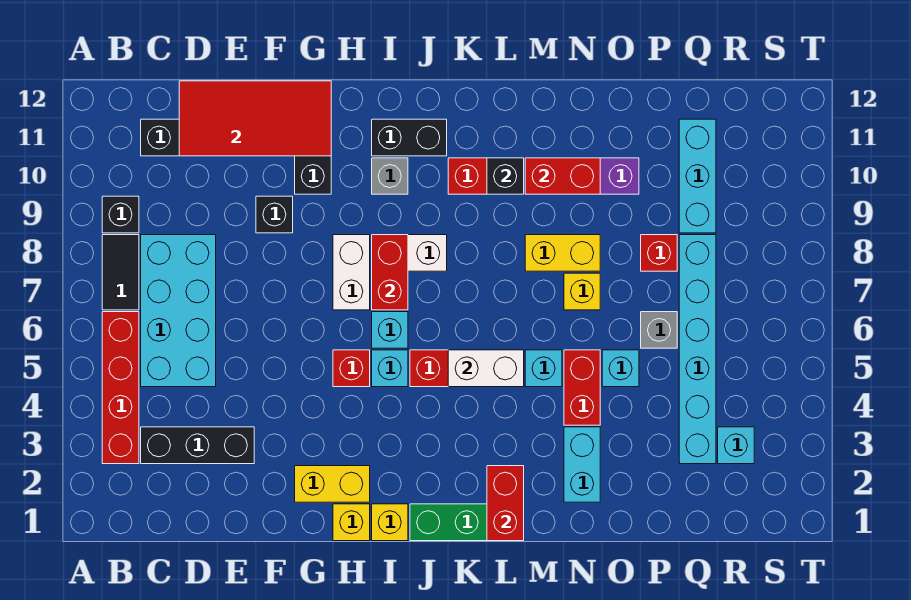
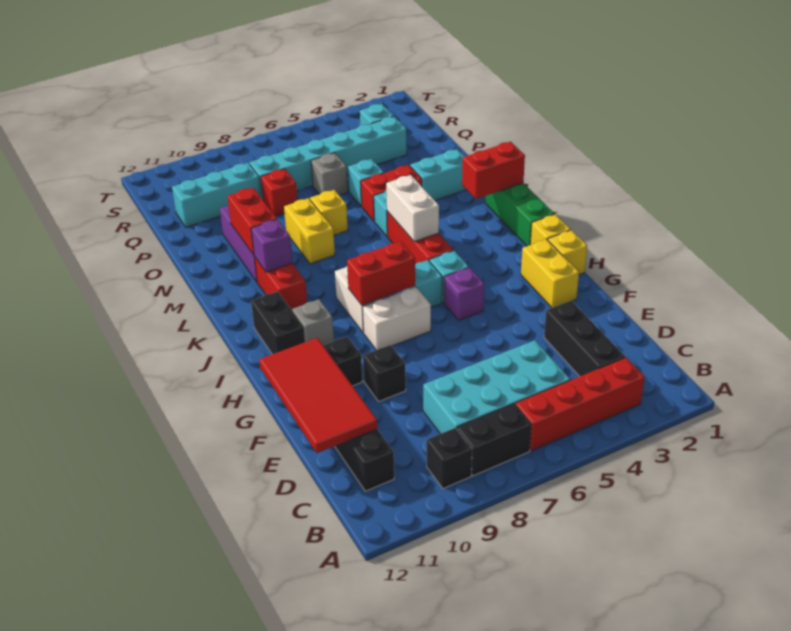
black tile B7:B8 level 1 -> black brick B7:B8 level 1
red brick H5 level 1 -> purple brick H5 level 1
black brick L10 level 2 -> purple brick L10 level 2

